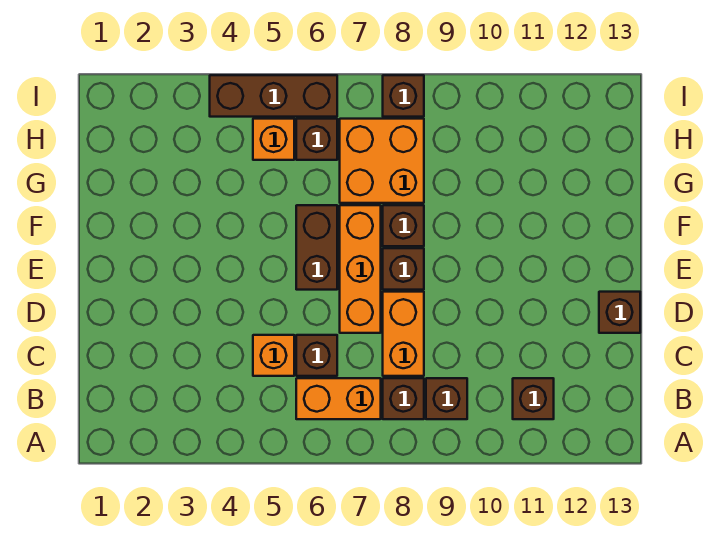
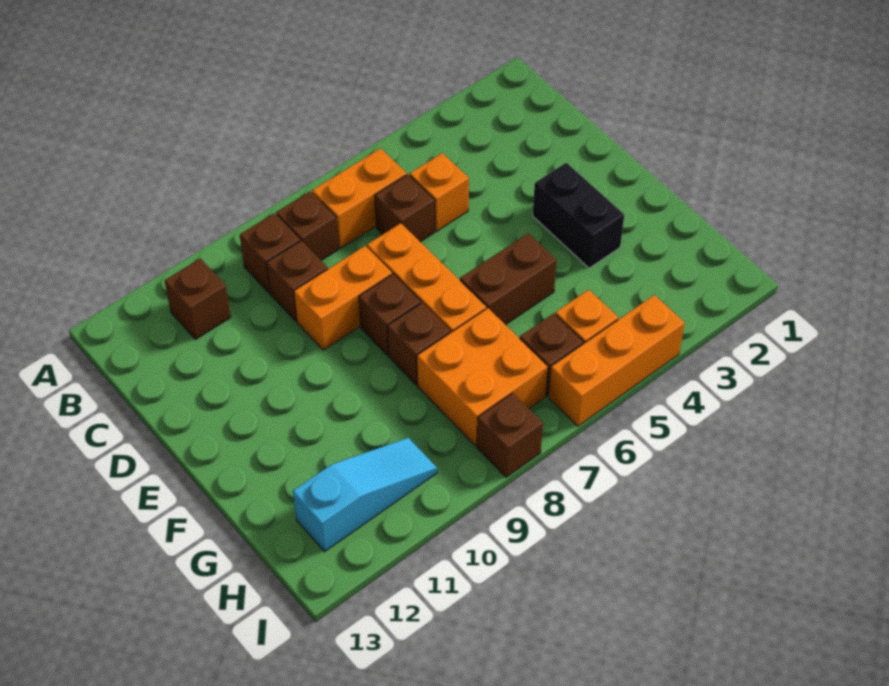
orange brick C8:D8 level 1 -> orange brick D8:D9 level 1
brown brick D13 level 1 -> brown brick C9 level 1
none -> black brick E3:F3 level 1
brown brick E6:F6 level 1 -> brown brick F5:F6 level 1
none -> cyan slope H10:H12 level 1 top 12
brown brick I4:I6 level 1 -> orange brick I4:I6 level 1

